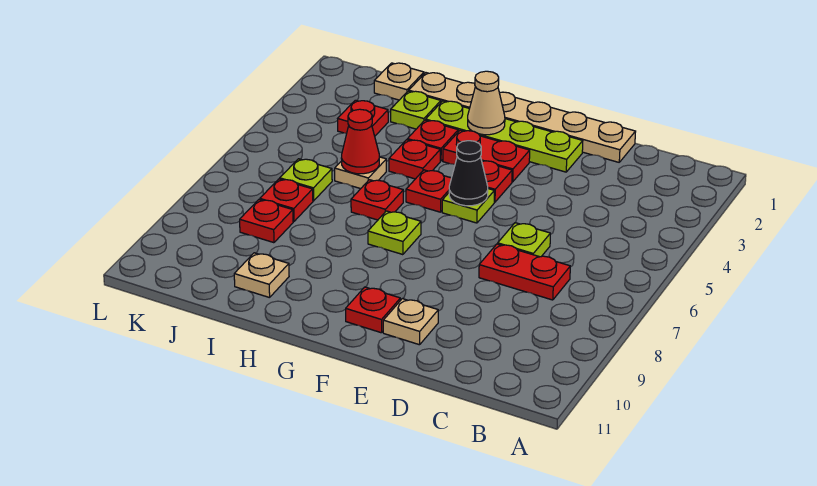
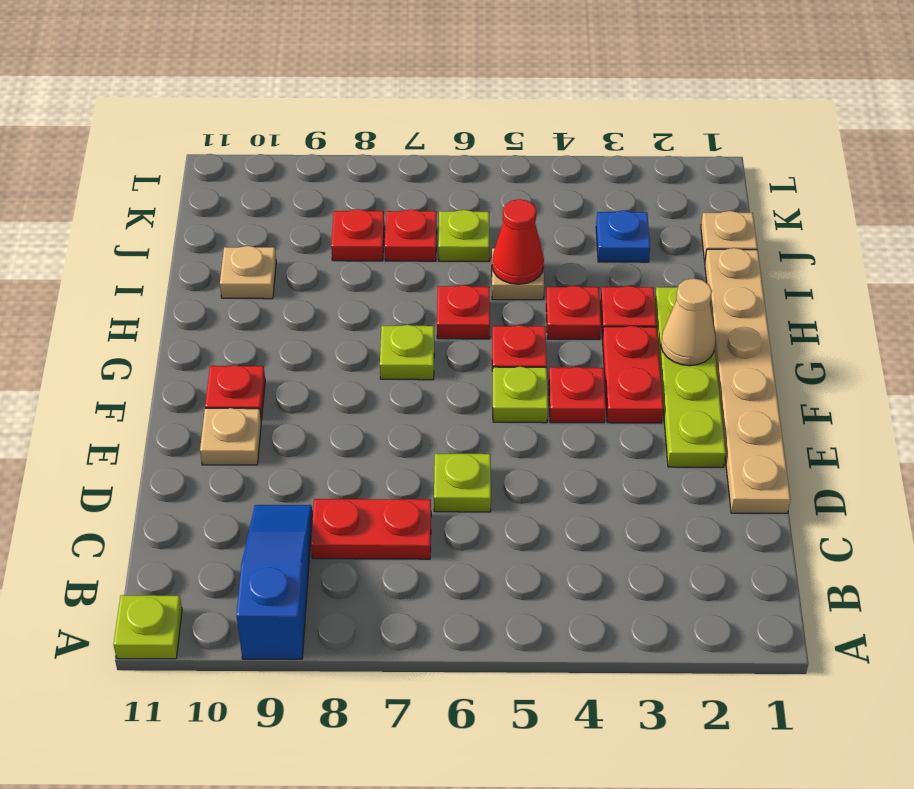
none -> blue slope A9:C9 level 1 top A
red plate C7:D7 level 1 -> red plate C7:C8 level 1
black cone F5 level 2 -> none
lime plate I2 level 1 -> lime plate A11 level 1
red plate J3 level 1 -> blue plate J3 level 1

